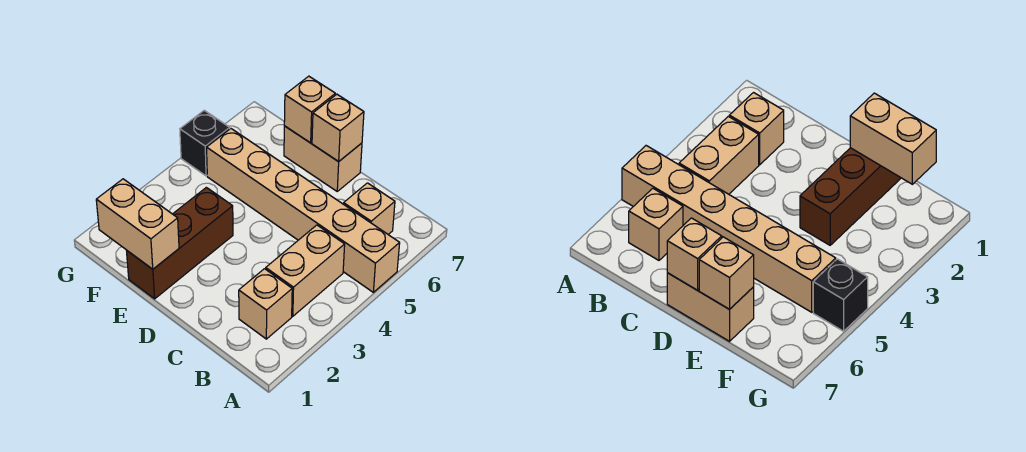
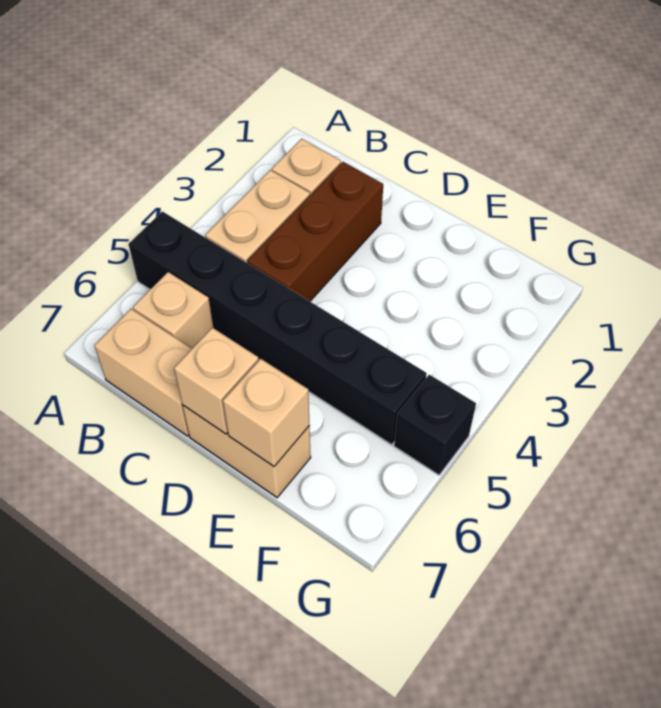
tan brick A5:F5 level 1 -> black brick A5:F5 level 1
brown brick E1:E3 level 1 -> brown brick C2:C4 level 1
tan brick E1:F1 level 2 -> tan brick B7:C7 level 1

